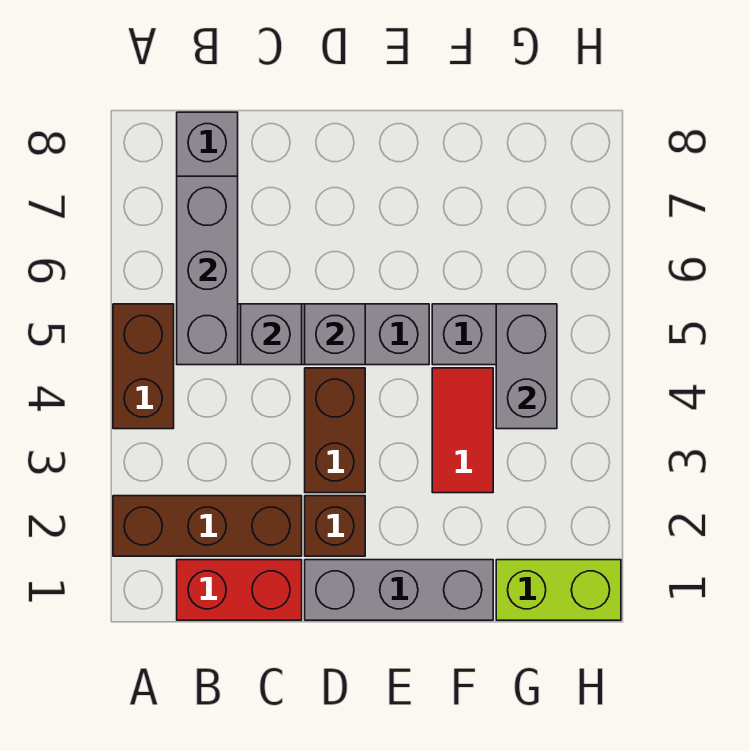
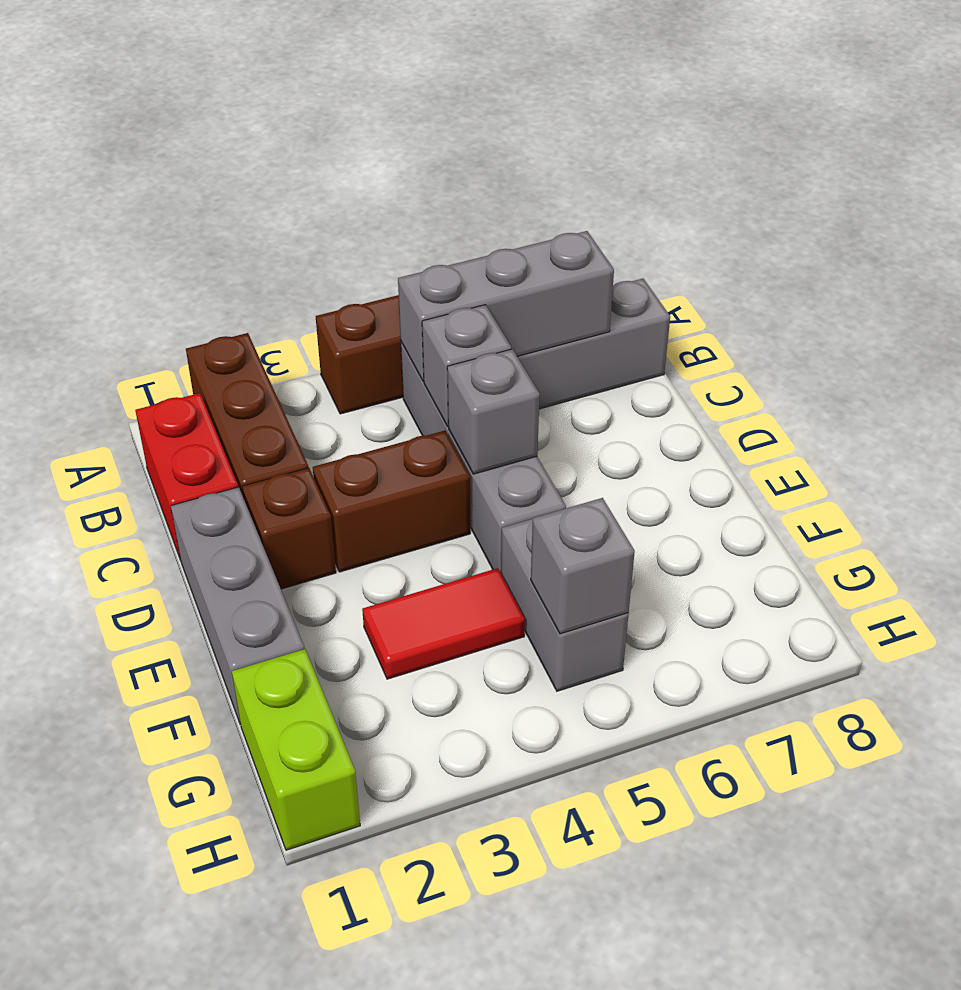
grey brick G4:G5 level 2 -> grey brick G5 level 2

